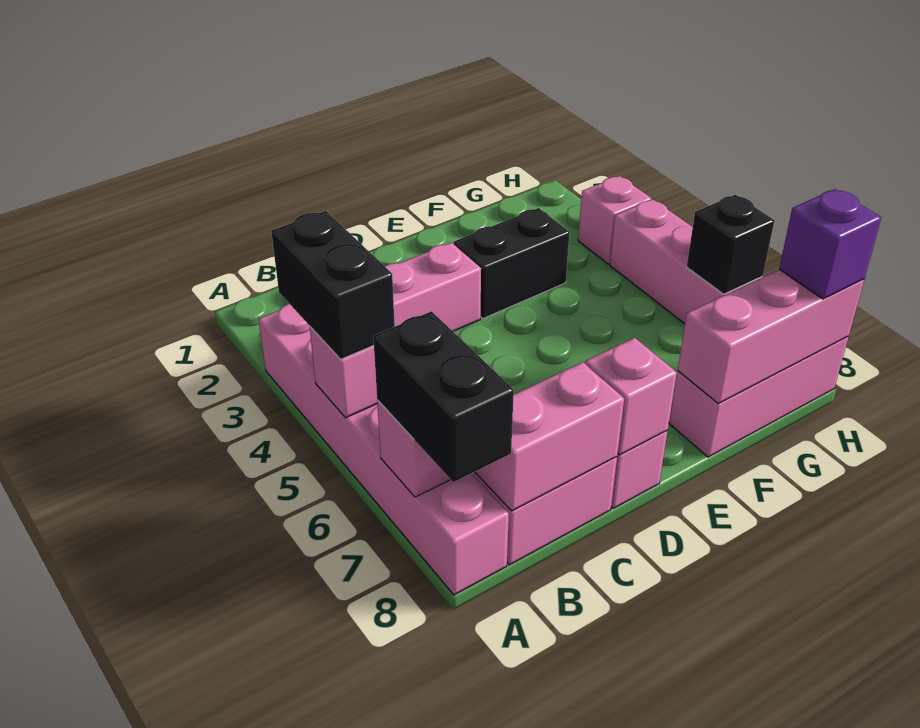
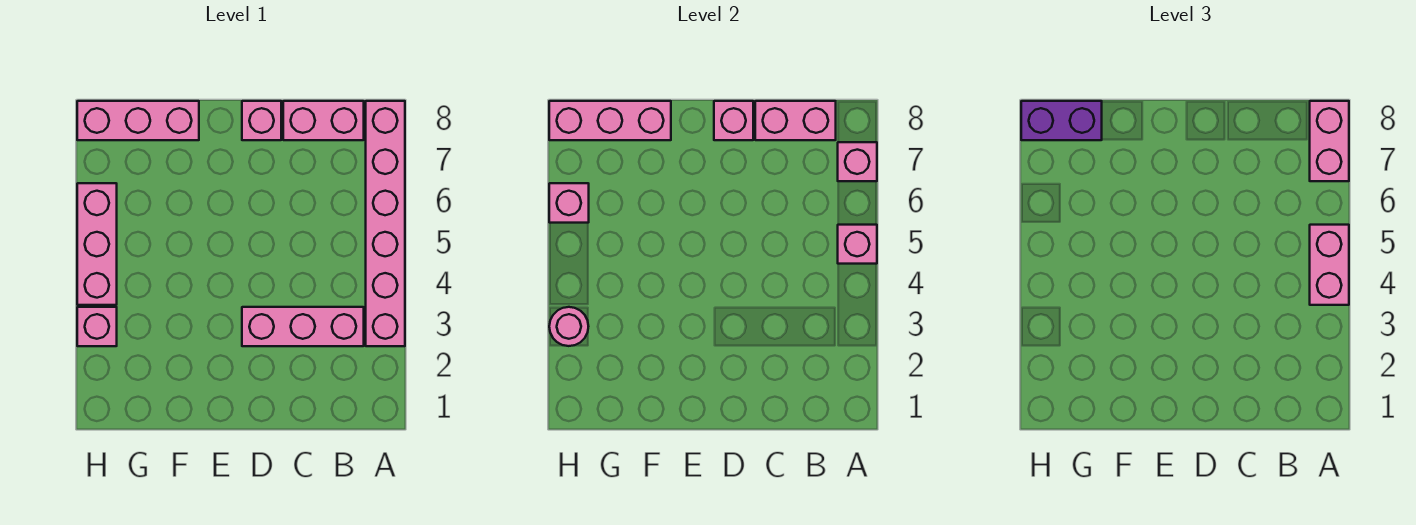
black brick A4:A5 level 3 -> pink brick A4:A5 level 3
black brick A7:A8 level 3 -> pink brick A7:A8 level 3
black brick E3:F3 level 1 -> none
none -> pink round brick H3 level 2
black brick H6 level 2 -> pink brick H6 level 2
purple brick H8 level 3 -> purple brick G8:H8 level 3

